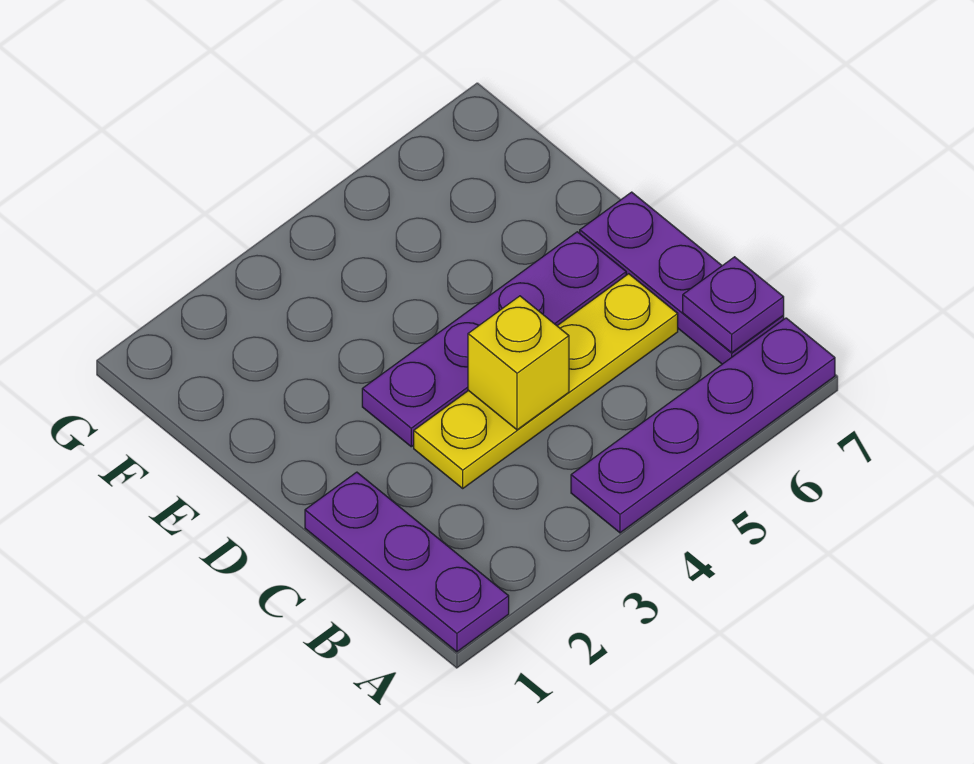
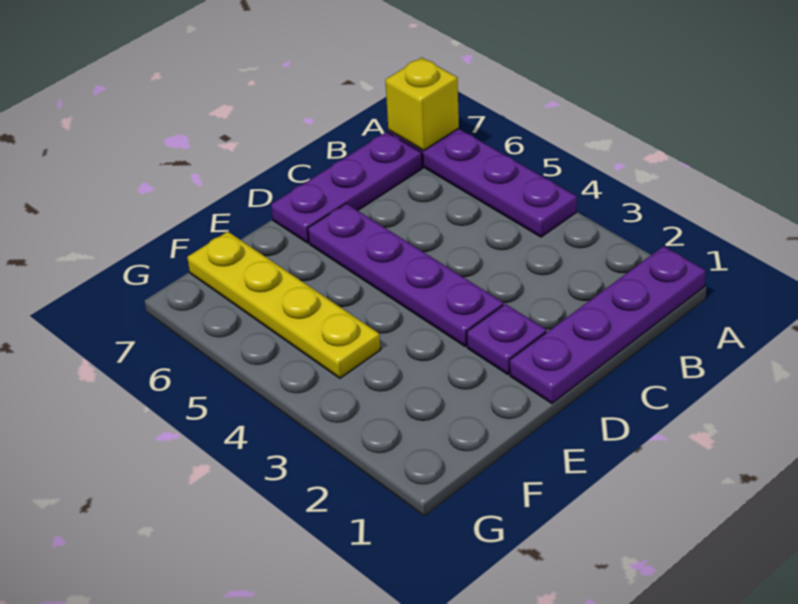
purple plate A1:C1 level 1 -> purple plate A1:D1 level 1
purple plate B7 level 2 -> purple plate D2 level 1
yellow plate C3:C6 level 1 -> yellow plate F4:F7 level 1
yellow brick C4 level 2 -> yellow brick A7 level 2

